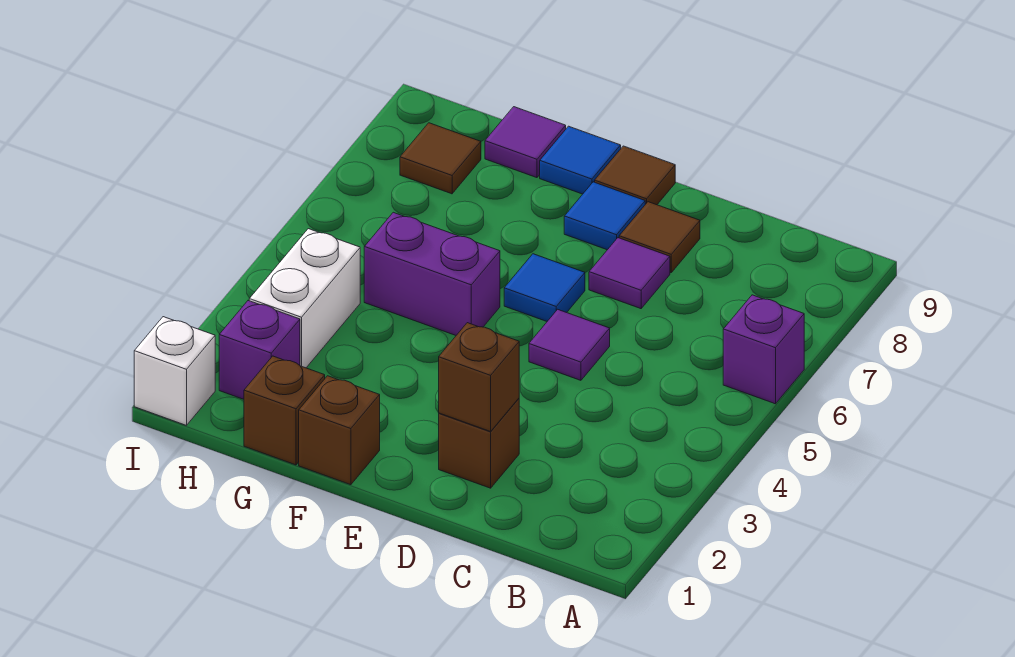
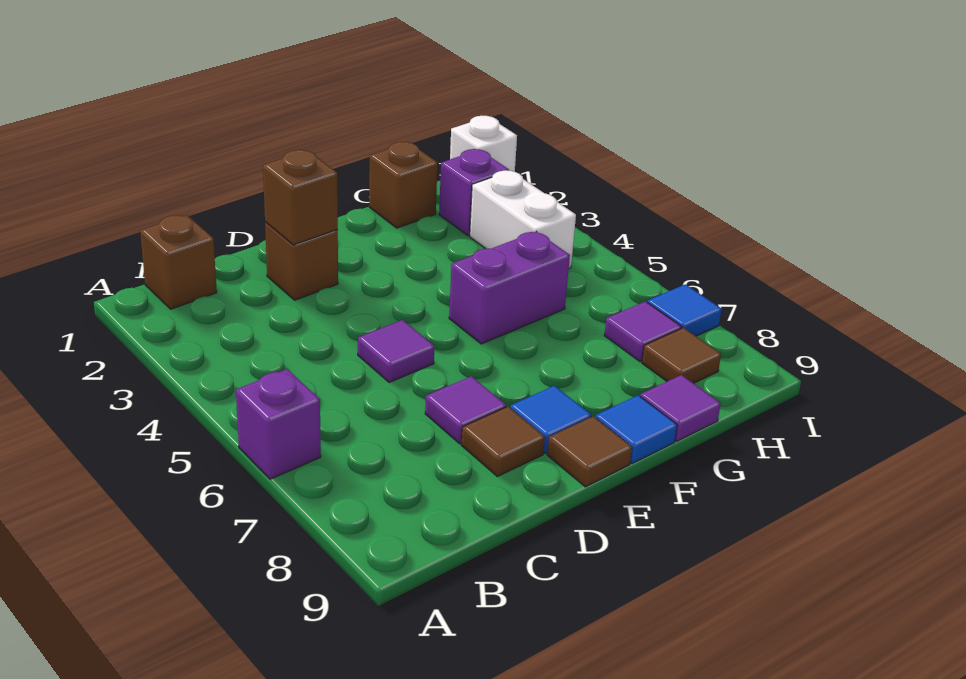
blue tile E6 level 1 -> blue tile I7 level 1
brown brick F1 level 1 -> brown brick B1 level 1
none -> purple tile H7 level 1

